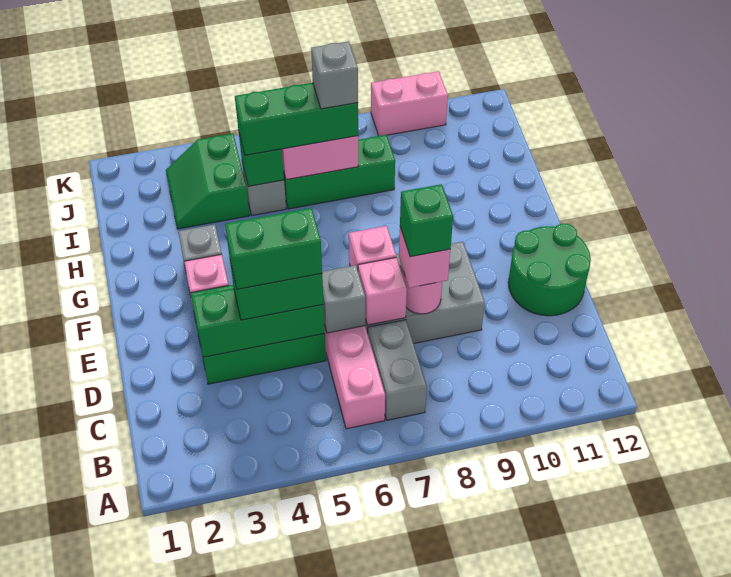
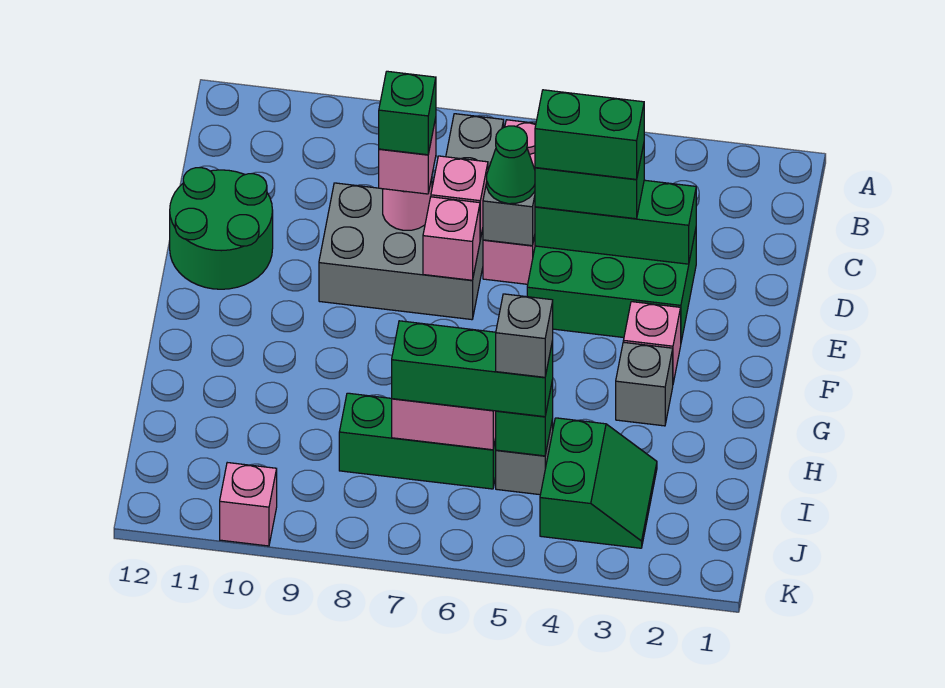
none -> green cone D6 level 3
grey brick I7 level 4 -> grey brick I5 level 4
pink brick K9:K10 level 1 -> pink brick K10 level 1

